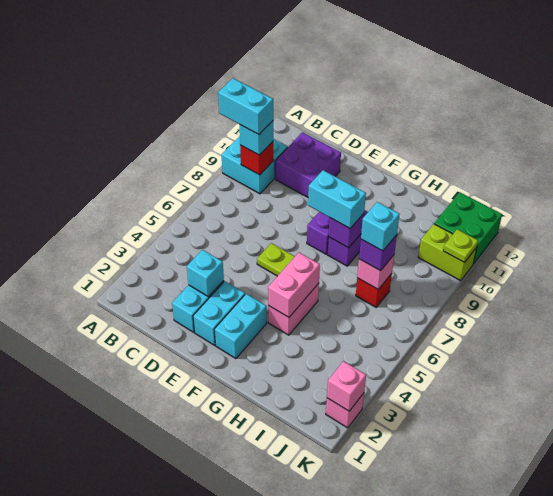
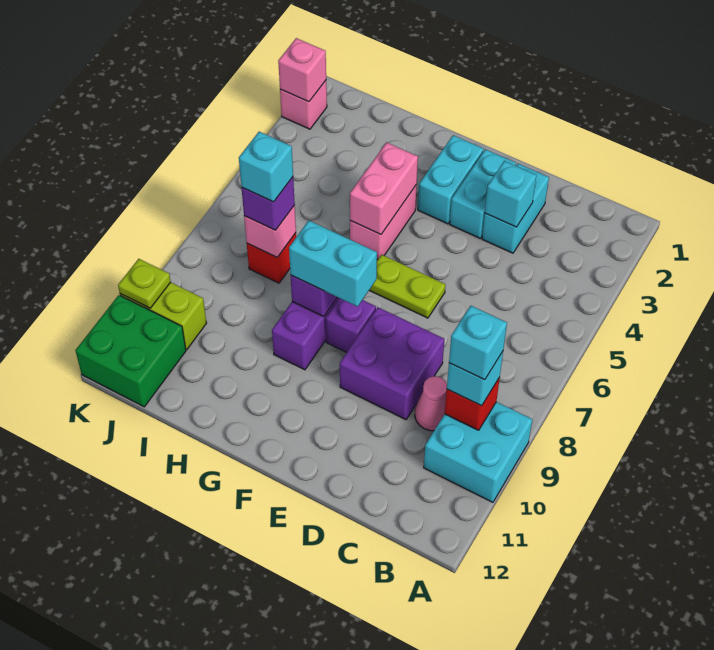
cyan brick A9:B9 level 4 -> cyan brick B9 level 4
none -> pink cone C9 level 1
purple brick C10:D11 level 1 -> purple brick D8:E9 level 1

